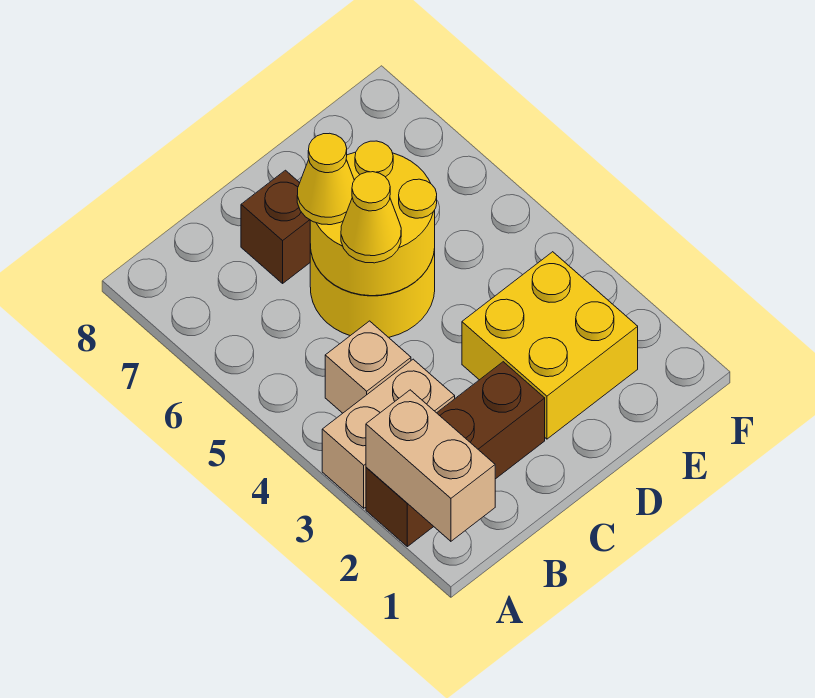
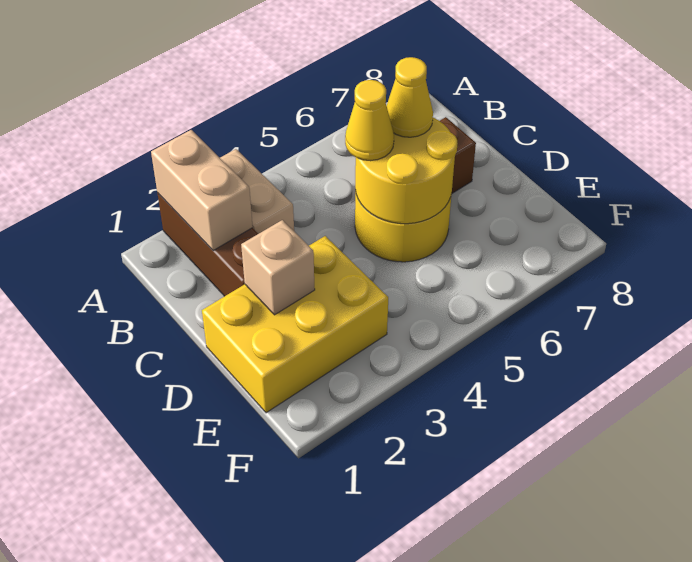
tan brick A1:A2 level 2 -> tan brick A2:B2 level 2
tan brick B4 level 1 -> tan brick D2 level 2
yellow brick D2:E3 level 1 -> yellow brick D1:E3 level 1

